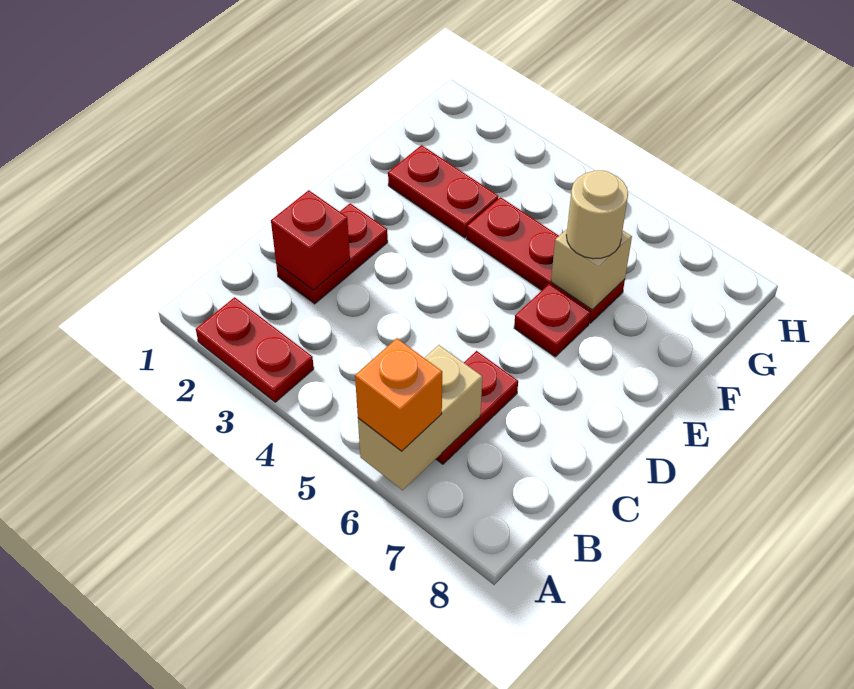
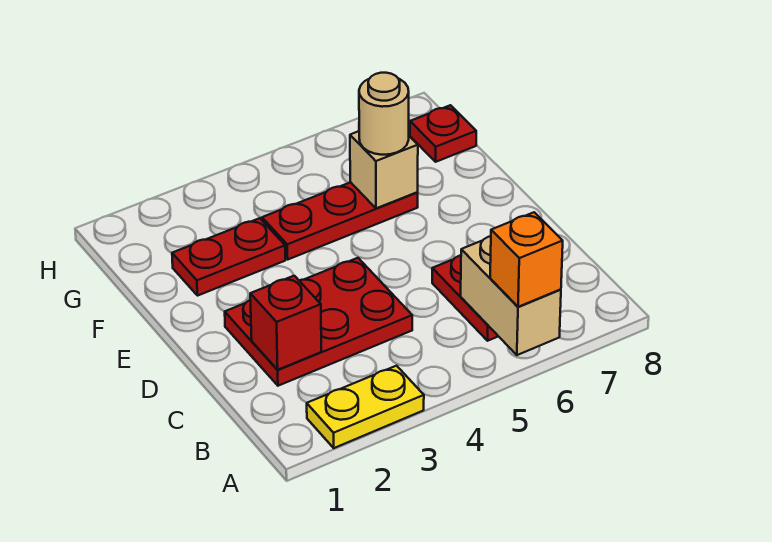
red plate A2:A3 level 1 -> yellow plate A2:A3 level 1
red plate C2:D2 level 1 -> red plate C2:D4 level 1
red plate E6 level 1 -> red plate G8 level 1

